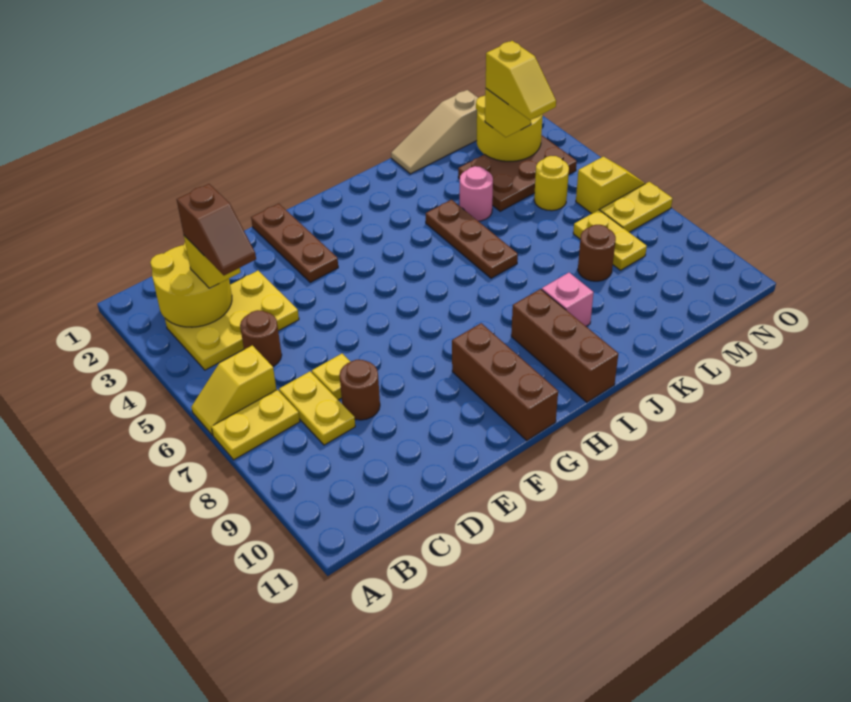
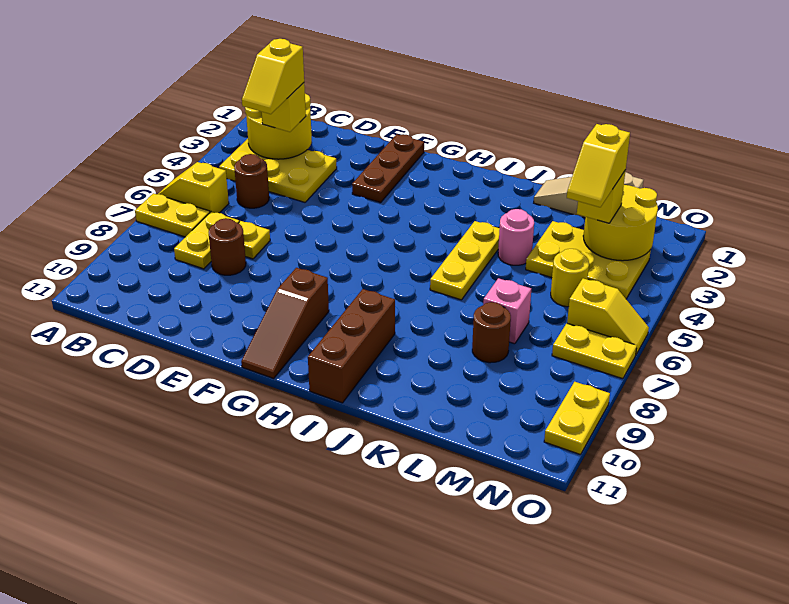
brown slope C3:C4 level 4 top 3 -> yellow slope C3:C4 level 4 top 3
brown brick G9:G11 level 1 -> brown slope G9:G11 level 1 top 9
brown plate J4:J6 level 1 -> yellow plate J4:J6 level 1
pink brick J9 level 1 -> pink brick L7 level 1
brown plate L3:N4 level 1 -> yellow plate L3:N4 level 1
yellow plate M7:M8 level 1 -> yellow plate O9:O10 level 1

